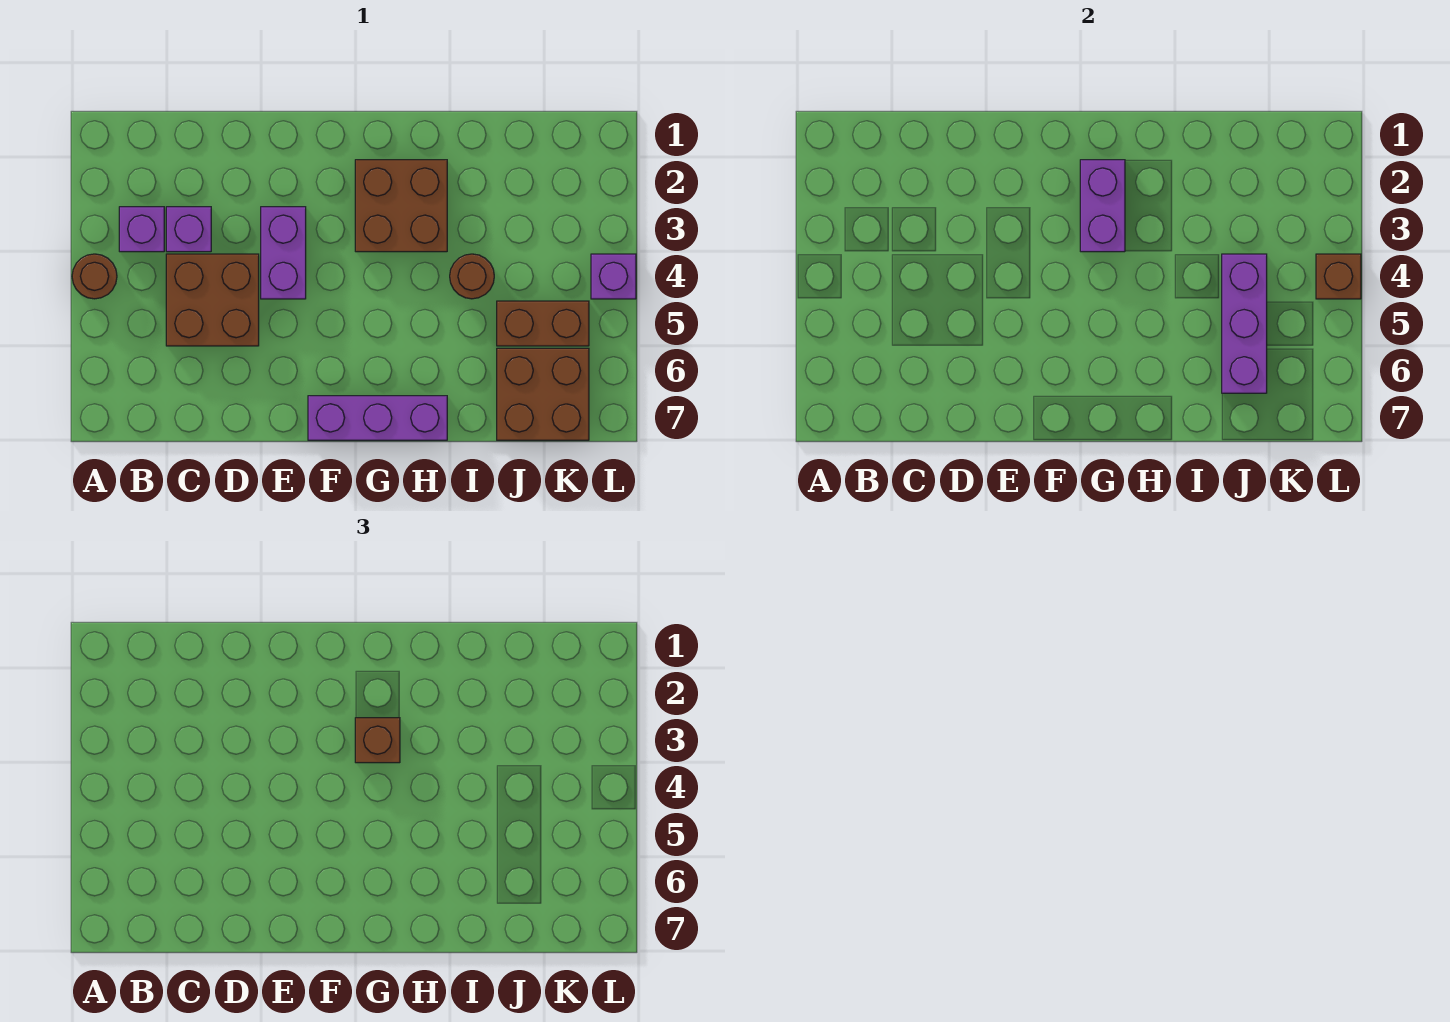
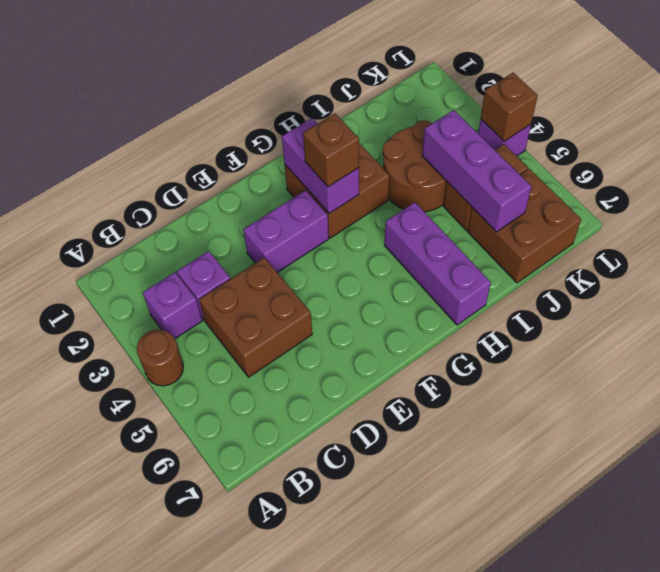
purple brick E3:E4 level 1 -> purple brick E3:F3 level 1
purple brick F7:H7 level 1 -> purple brick H5:H7 level 1
brown round brick I4 level 1 -> brown round brick I3:J4 level 1

